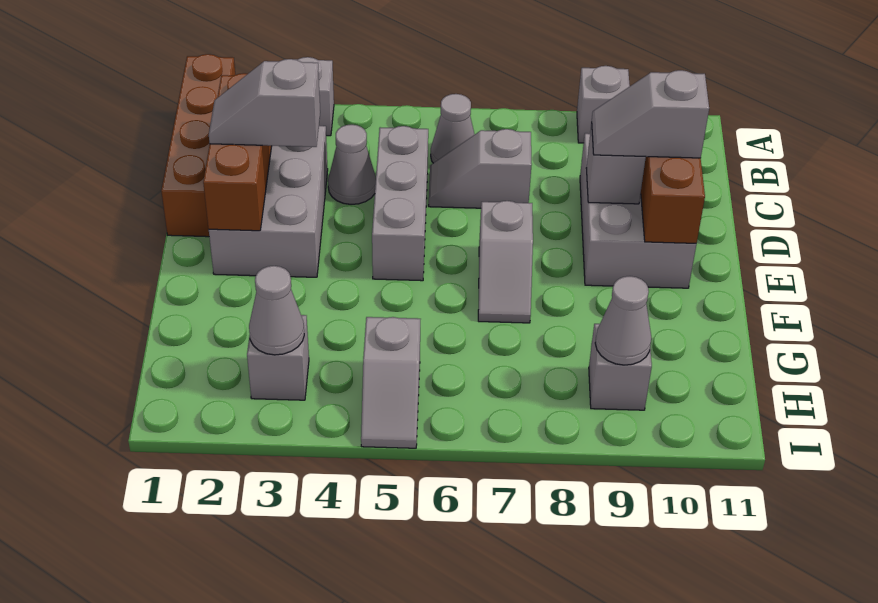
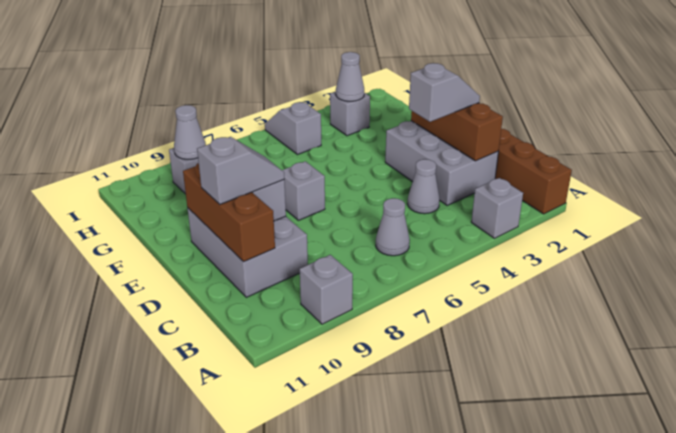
grey brick C5:E5 level 1 -> none
grey slope C6:C7 level 1 top 7 -> none

